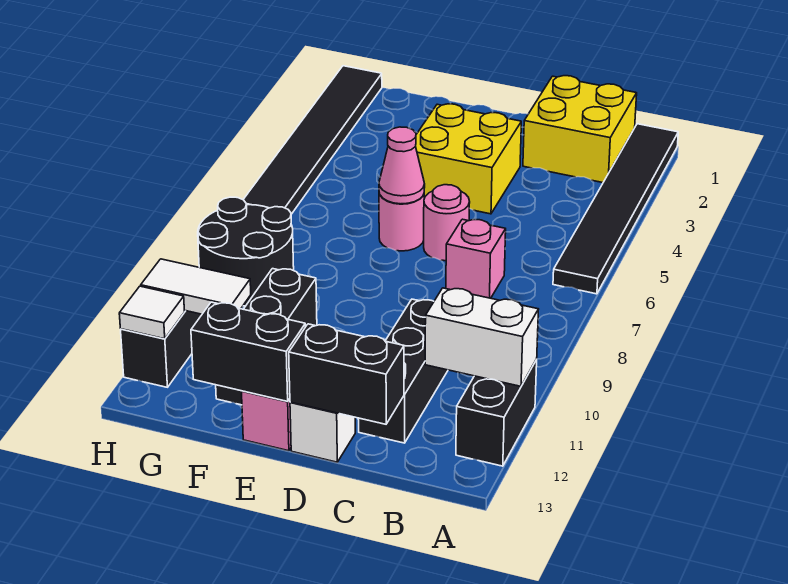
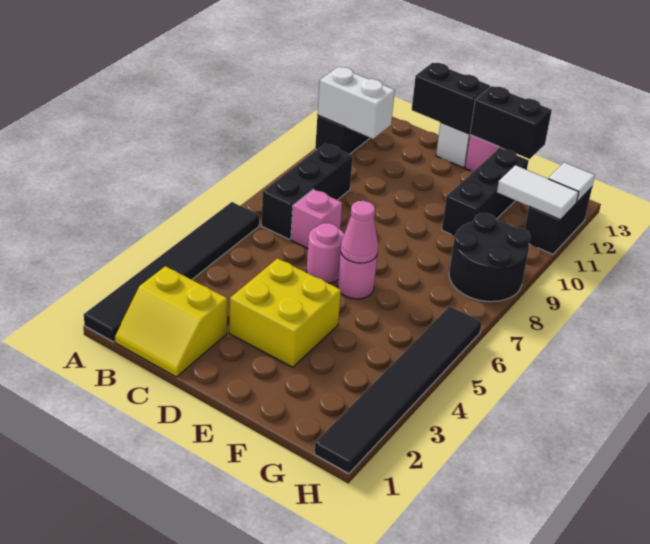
yellow brick B1:C2 level 1 -> yellow slope B1:C2 level 1 top 2
black brick C10:C12 level 1 -> black brick B7:B9 level 1

